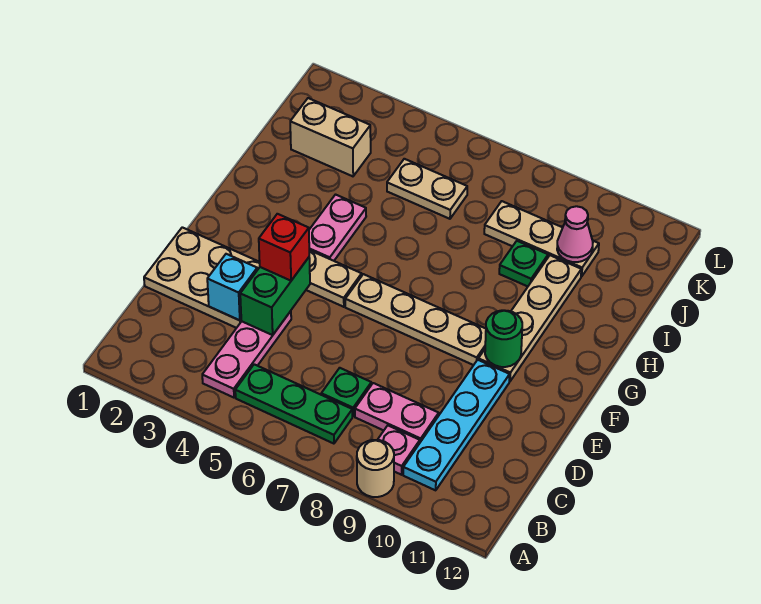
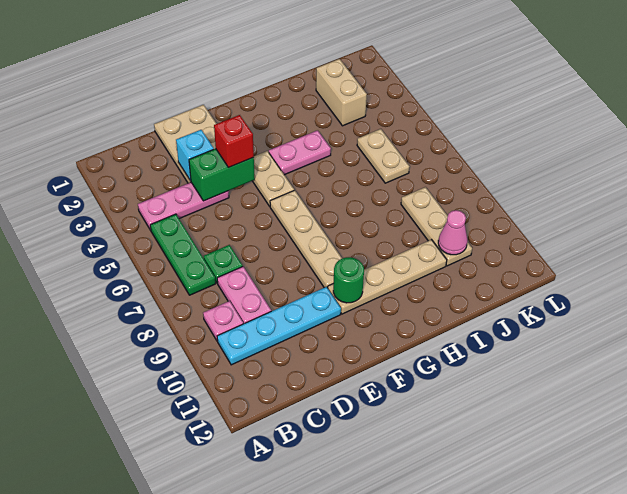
tan round brick A9 level 1 -> none
green plate I9 level 1 -> none

